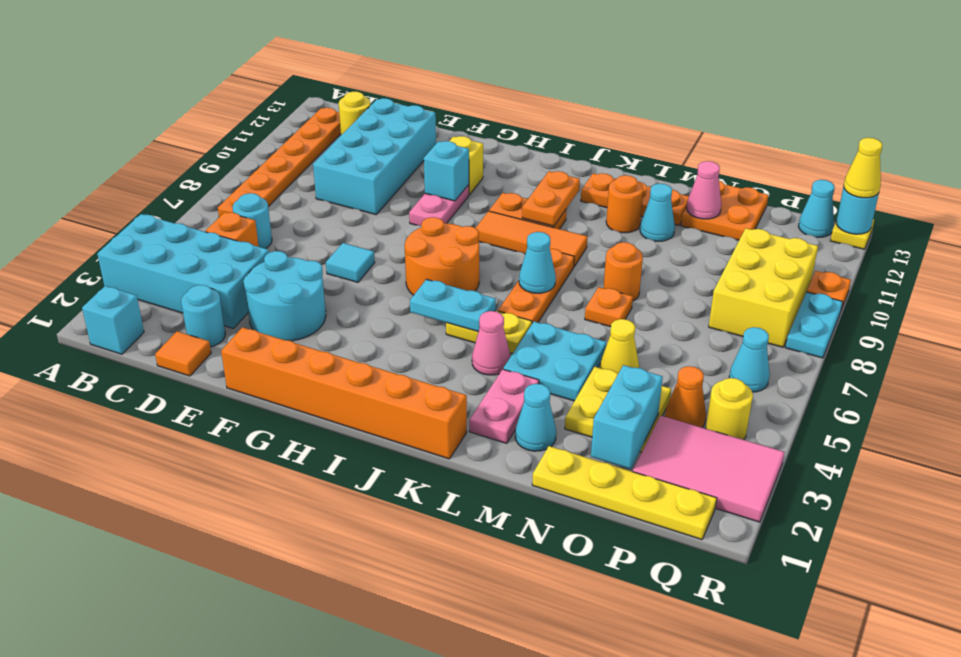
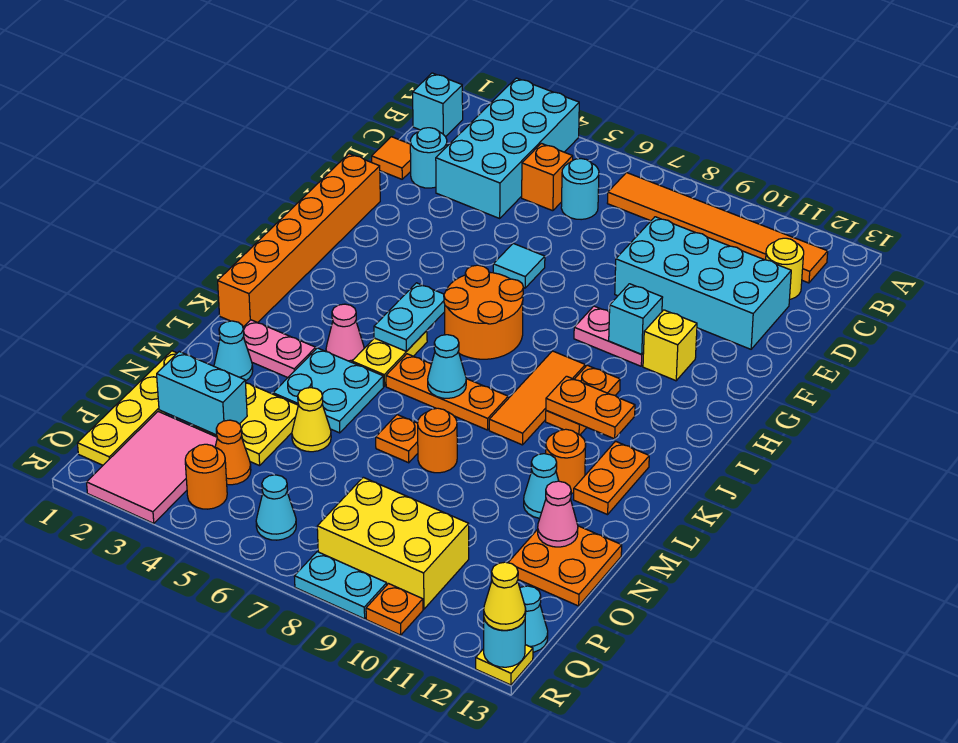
orange plate B7:B12 level 1 -> orange tile B7:B12 level 1
cyan round brick E3:F4 level 1 -> none
orange plate K12:M12 level 1 -> orange plate K12:L12 level 1
yellow round brick Q4 level 1 -> orange round brick Q4 level 1

